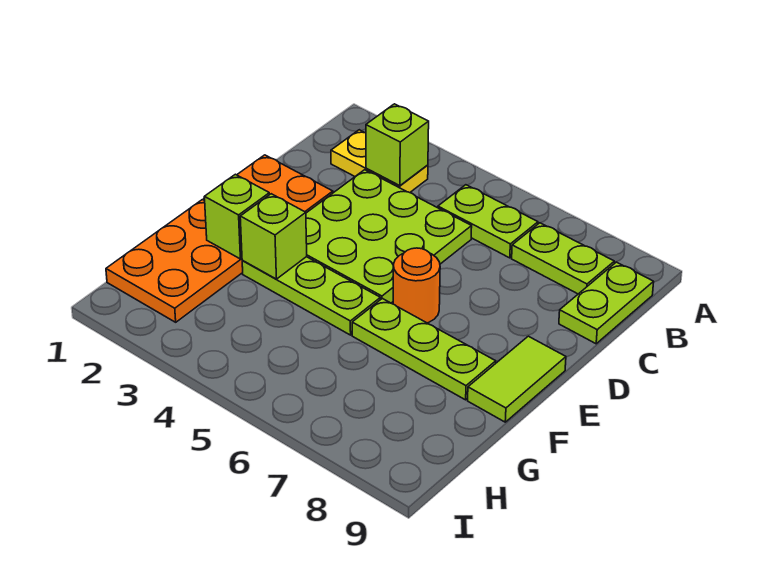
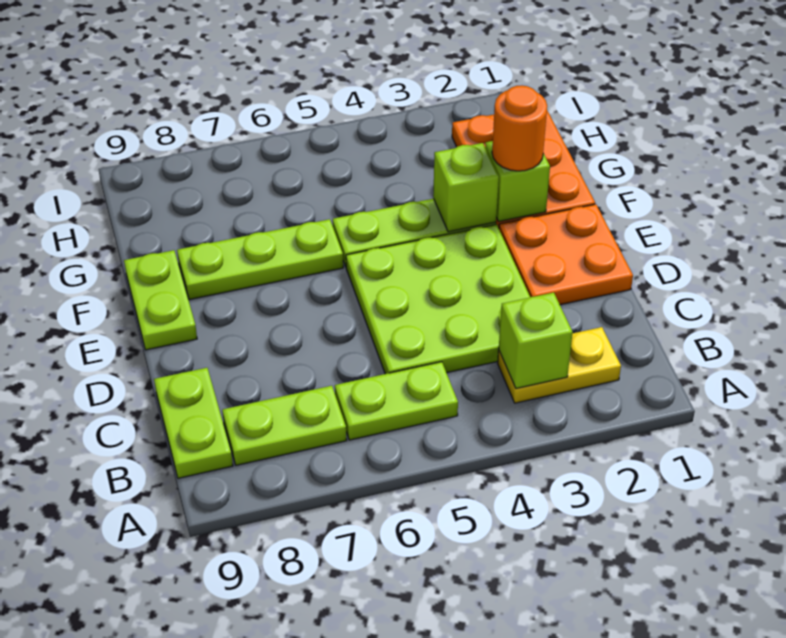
orange round brick E6 level 1 -> orange round brick F2 level 3
lime tile E9:F9 level 1 -> lime plate E9:F9 level 1

